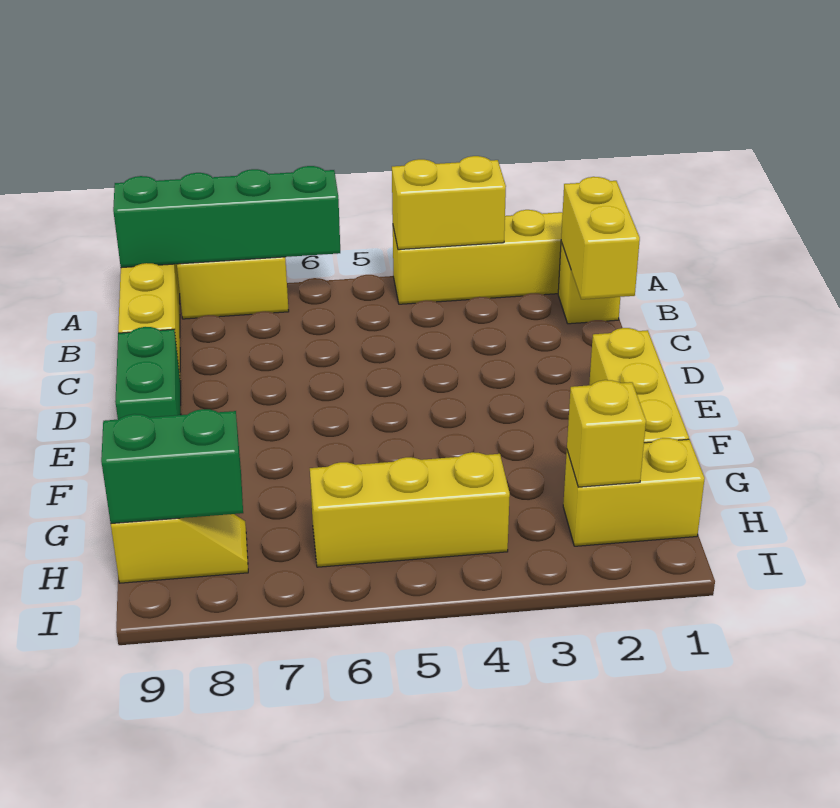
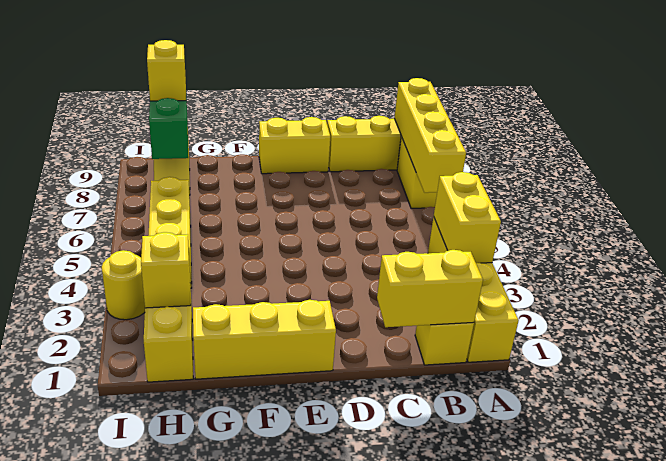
green brick A6:A9 level 2 -> yellow brick A6:A9 level 2
green brick D9:E9 level 1 -> yellow brick D9:E9 level 1
none -> yellow brick H9 level 3
none -> yellow round brick I3 level 1

